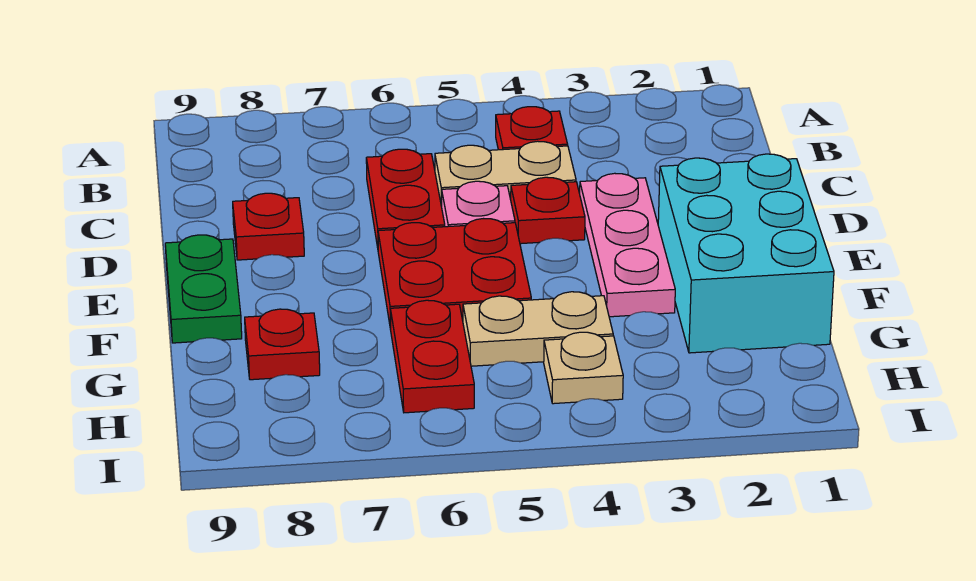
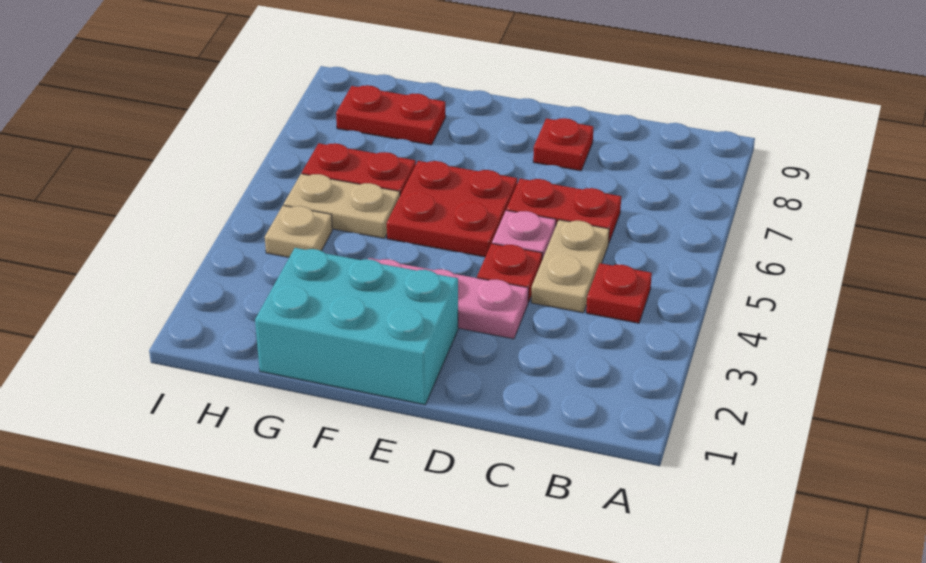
green plate E9:F9 level 1 -> none
tan plate G4:G5 level 1 -> tan plate G5:H5 level 1
red plate G8 level 1 -> red plate G8:H8 level 1

